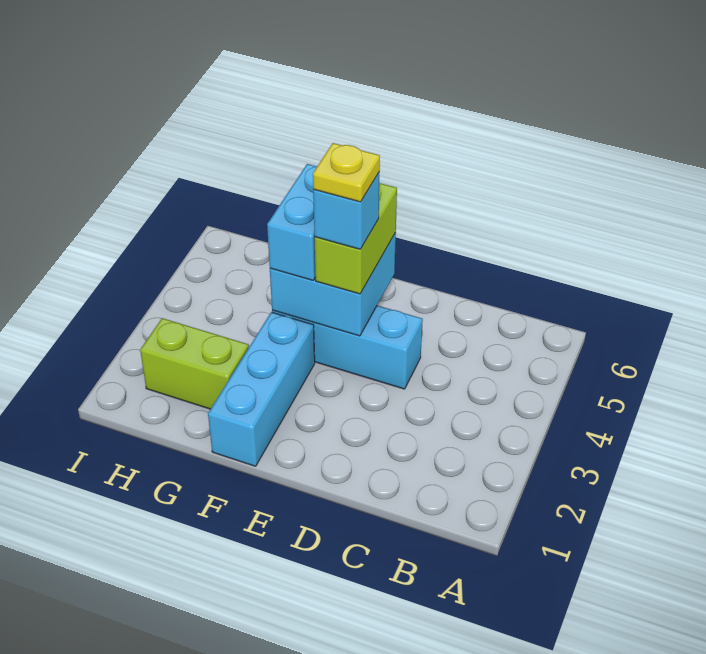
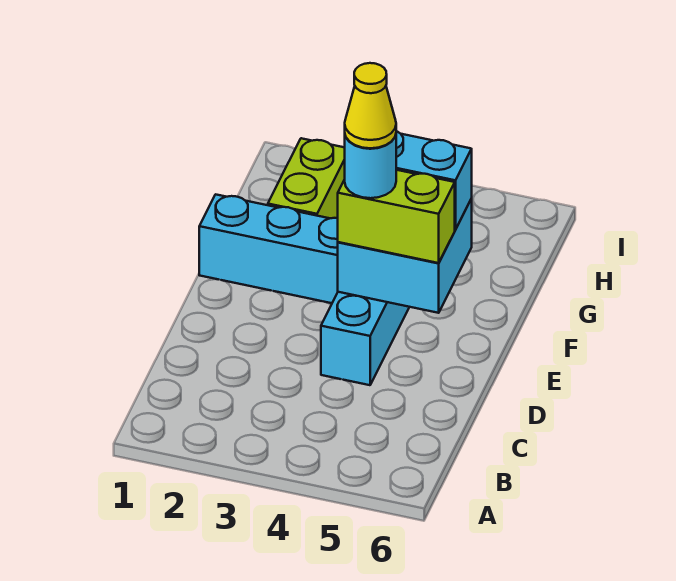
cyan brick E4 level 4 -> cyan round brick E4 level 4
yellow plate E4 level 5 -> yellow cone E4 level 5

